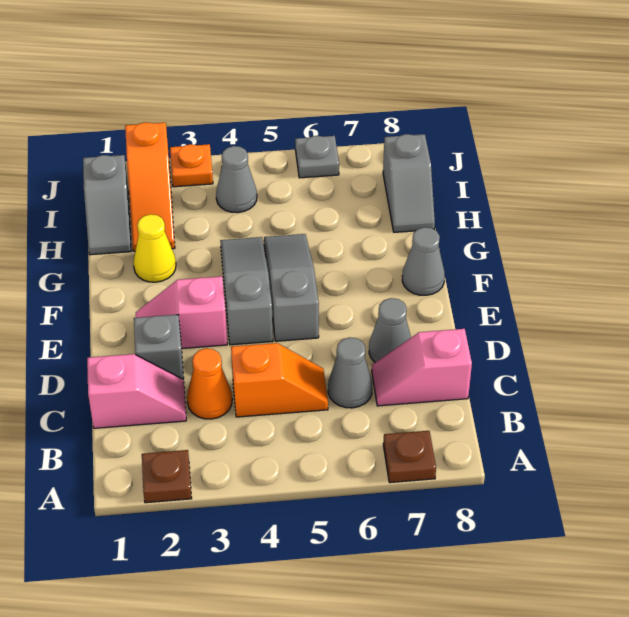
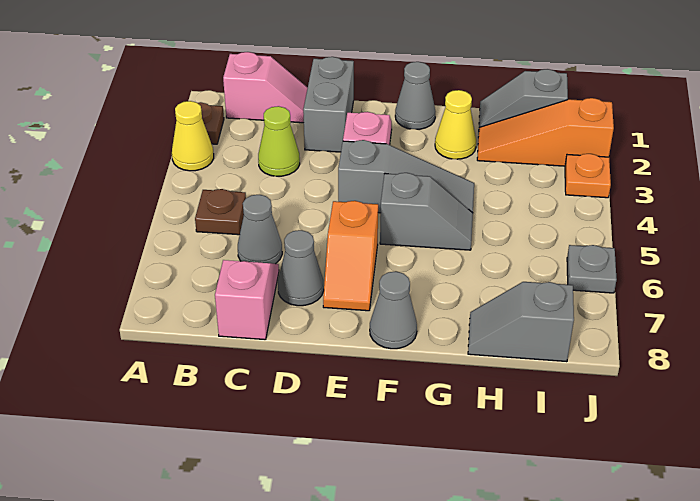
none -> yellow cone A3 level 1
brown plate A7 level 1 -> brown plate B5 level 1
pink slope C1:C2 level 1 top 1 -> pink slope B1:C1 level 1 top B
orange cone C3 level 1 -> lime cone C3 level 1
orange slope C4:C5 level 1 top 4 -> orange slope E6:E7 level 1 top 6
grey brick D2 level 1 -> grey brick D1:D2 level 1
grey slope E5:G5 level 1 top E -> grey slope F5:G5 level 1 top F
grey cone I4 level 1 -> grey cone F1 level 1

